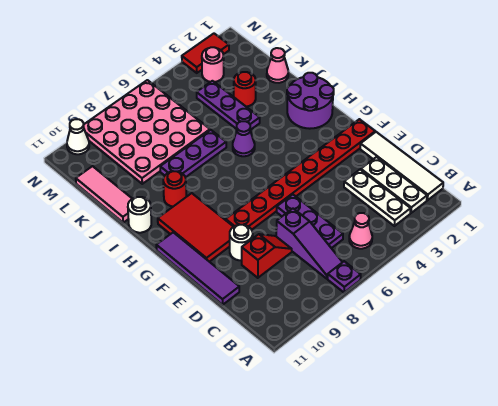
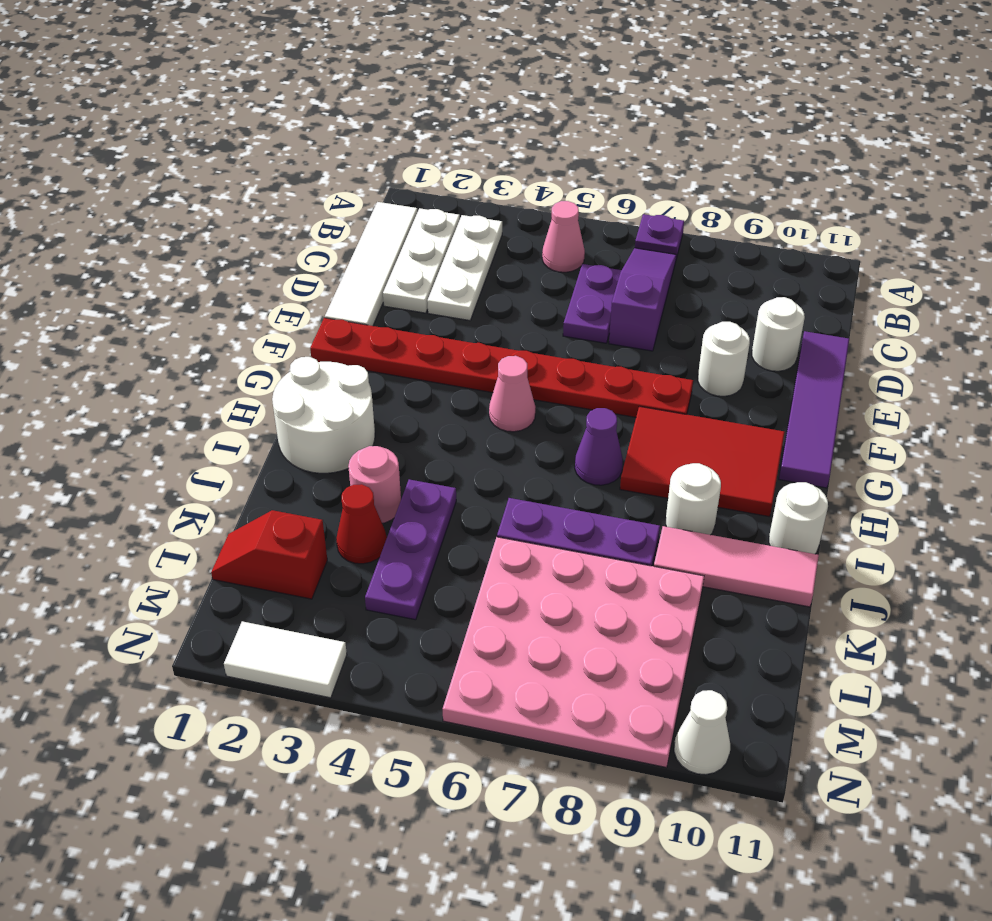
purple plate C6:E6 level 1 -> purple plate C6:D6 level 1
red slope D8:D9 level 1 top 9 -> red slope L1:L2 level 1 top 2
none -> white round brick D10 level 1
red tile F9:H10 level 1 -> red tile G8:H10 level 1
purple round brick H1:I2 level 1 -> white round brick H1:I2 level 1
purple cone I5 level 1 -> purple cone H7 level 1
red round brick I9 level 1 -> white round brick I9 level 1
pink tile J11:L11 level 1 -> pink tile J9:J11 level 1
pink cone K1 level 1 -> pink cone G5 level 1
red round brick K3 level 1 -> red cone K3 level 1
pink round brick M3 level 1 -> pink round brick J3 level 1
red tile N2:N3 level 1 -> white tile N2:N3 level 1

